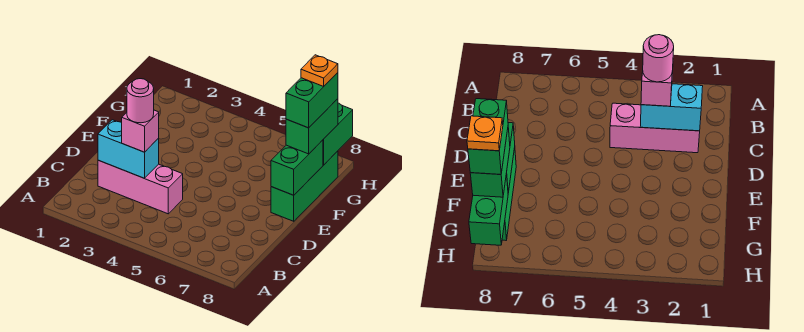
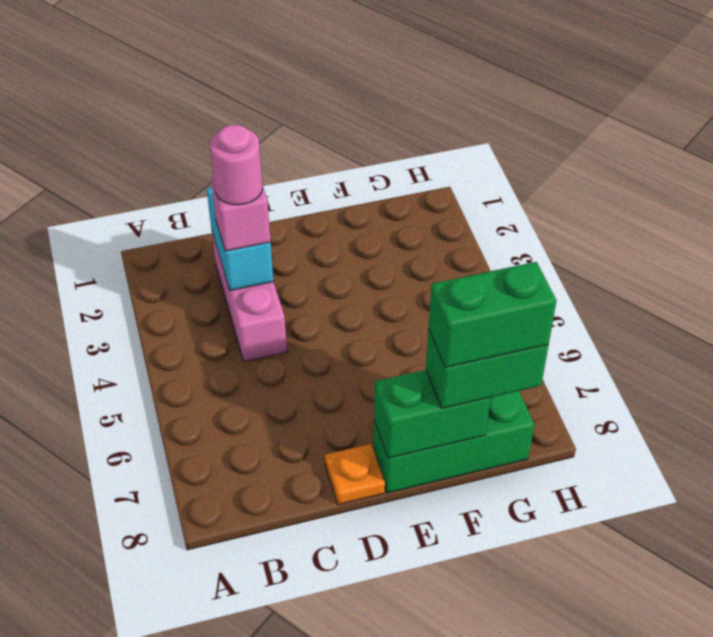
green brick G8:H8 level 2 -> none
orange plate G8 level 5 -> orange plate D8 level 1

